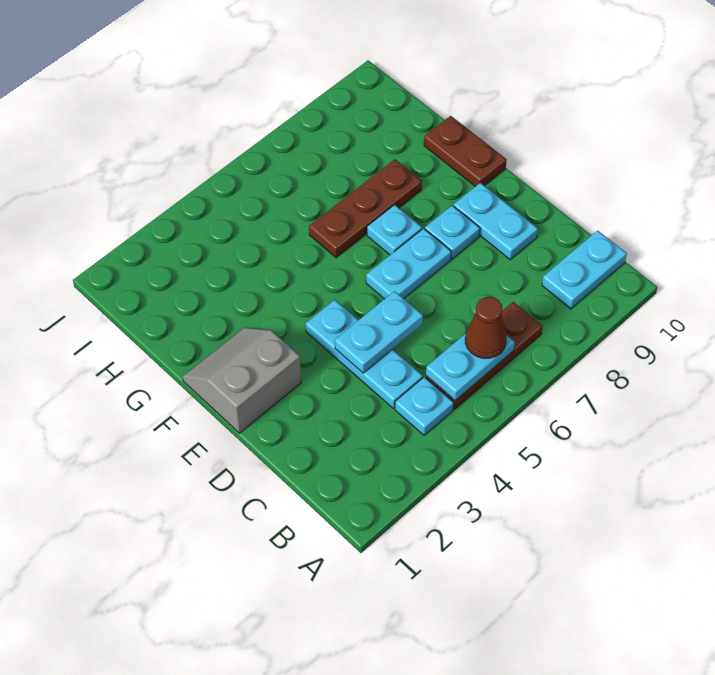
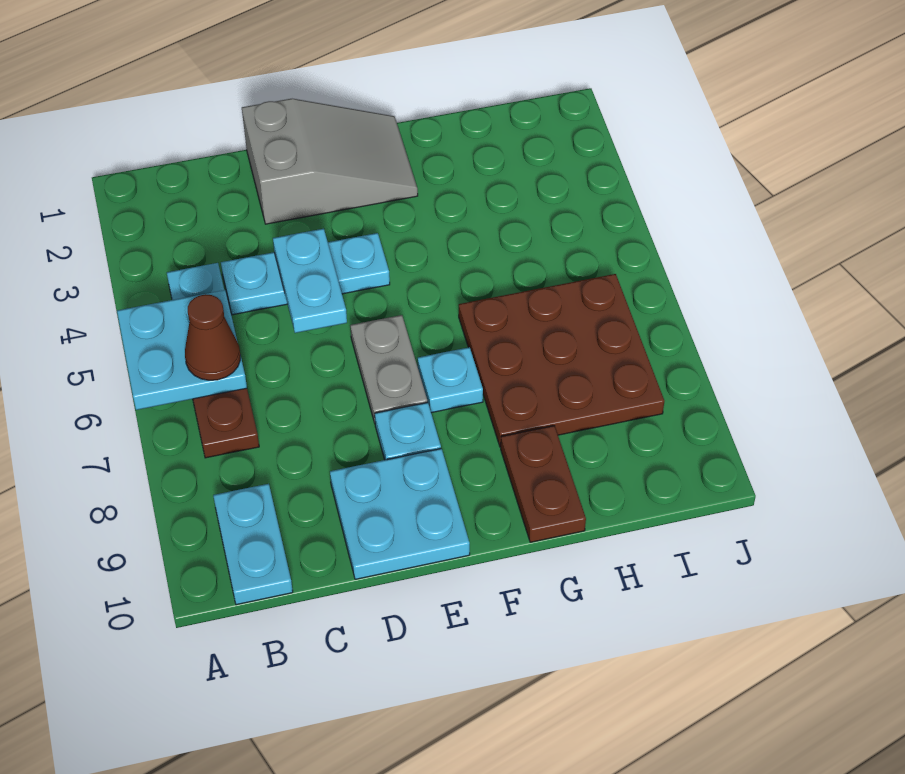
cyan plate B5:B6 level 2 -> cyan plate A5:B6 level 2
cyan plate D9:E9 level 1 -> cyan plate D9:E10 level 1
grey slope E1:F2 level 1 top E -> grey slope D1:F2 level 1 top D
cyan plate E6:E7 level 1 -> grey plate E6:E7 level 1
brown plate F10:G10 level 1 -> brown plate G9:G10 level 1
brown plate G6:G8 level 1 -> brown plate G6:I8 level 1

